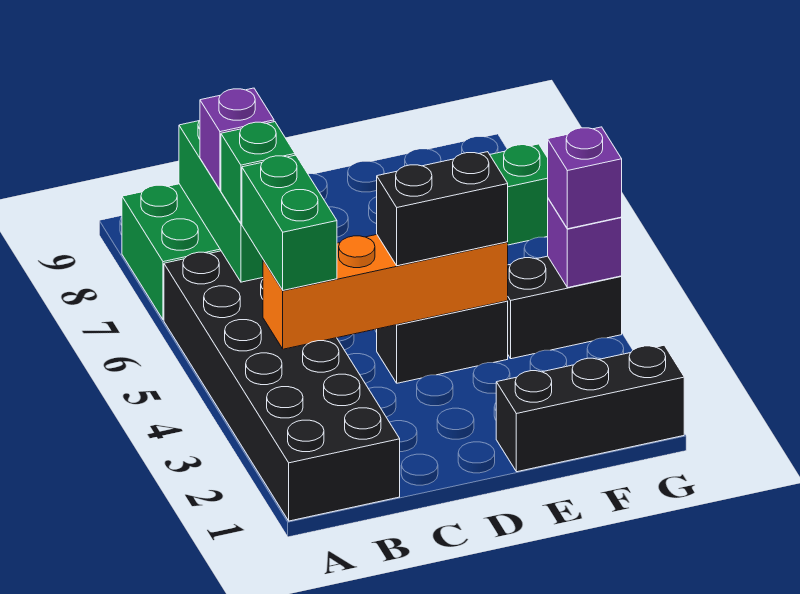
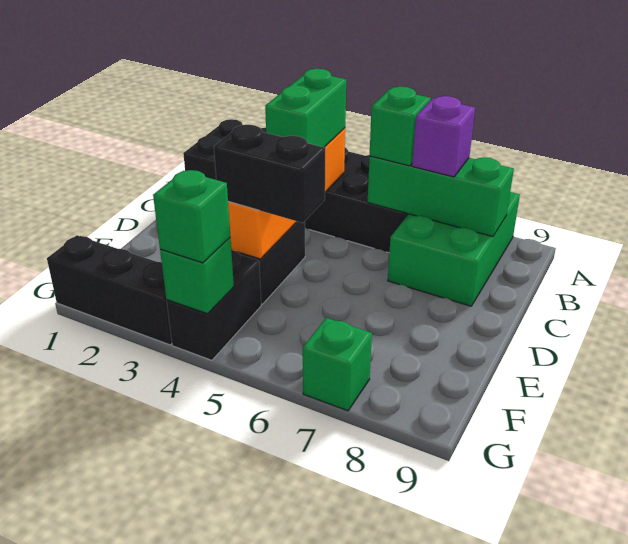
green brick B4:B5 level 3 -> green brick B4:C4 level 3
black brick D4:E4 level 3 -> black brick E4:E5 level 3
black brick E1:G1 level 1 -> black brick G1:G3 level 1
purple brick G4 level 2 -> green brick G4 level 2
purple brick G4 level 3 -> green brick G4 level 3

